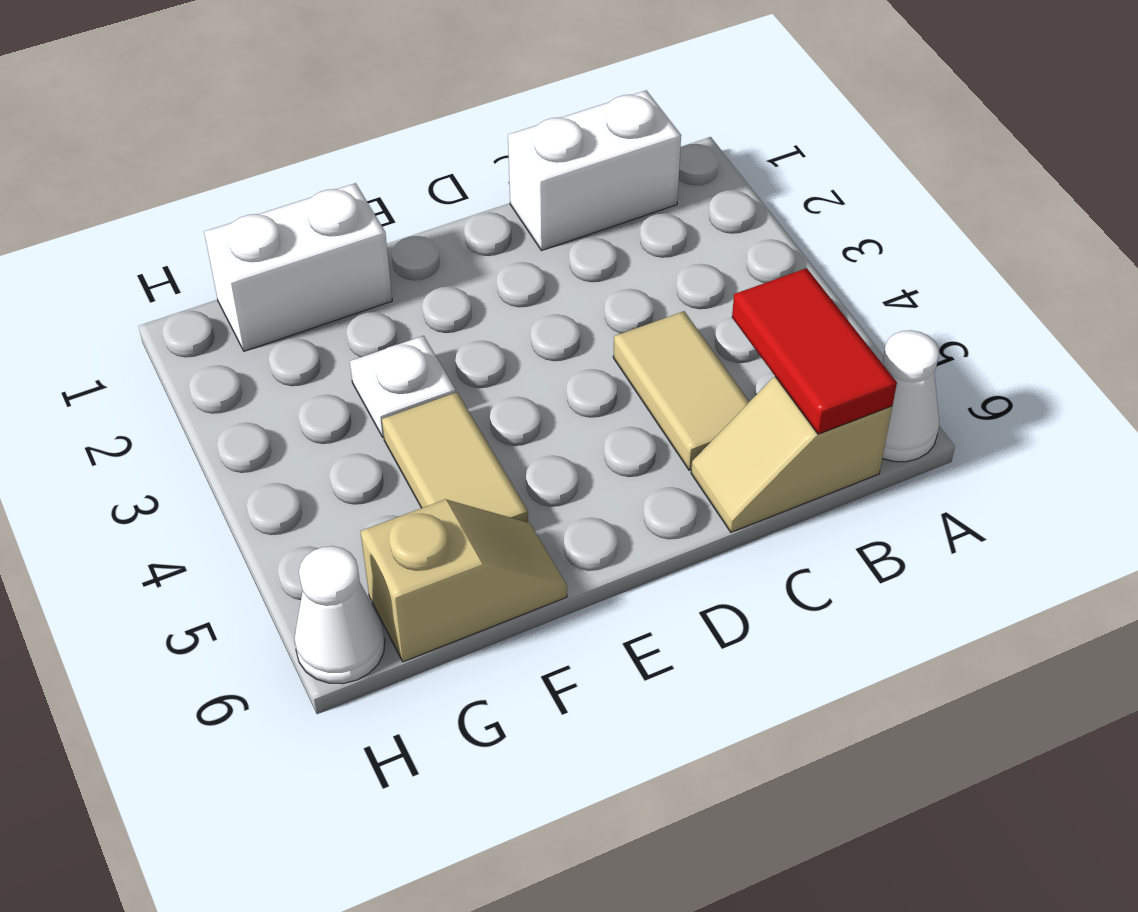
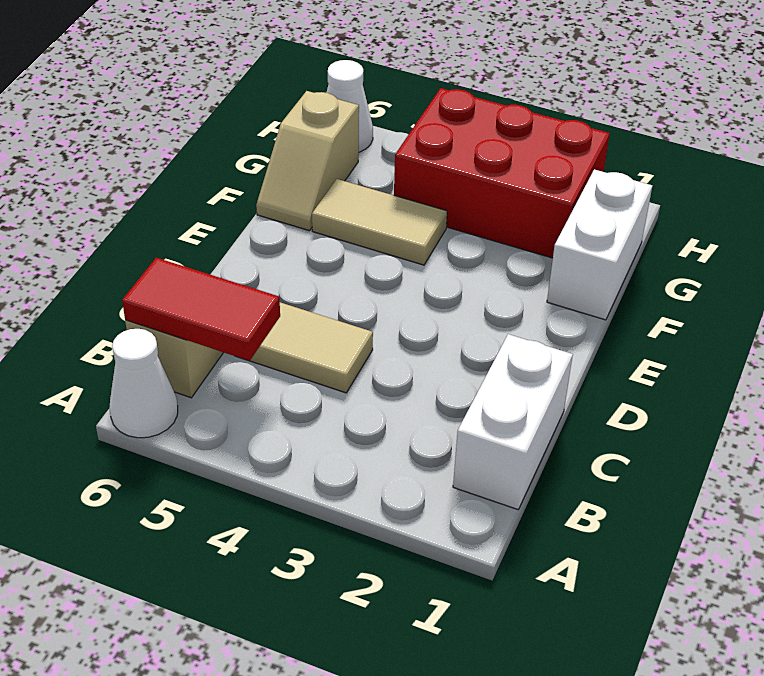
white plate F3 level 1 -> none
none -> red brick G2:H4 level 1

